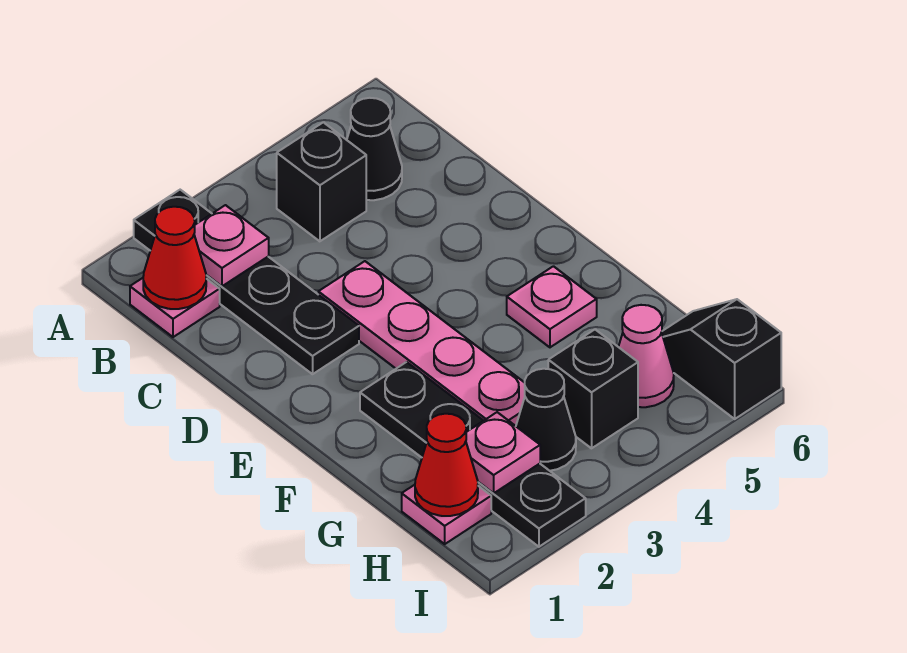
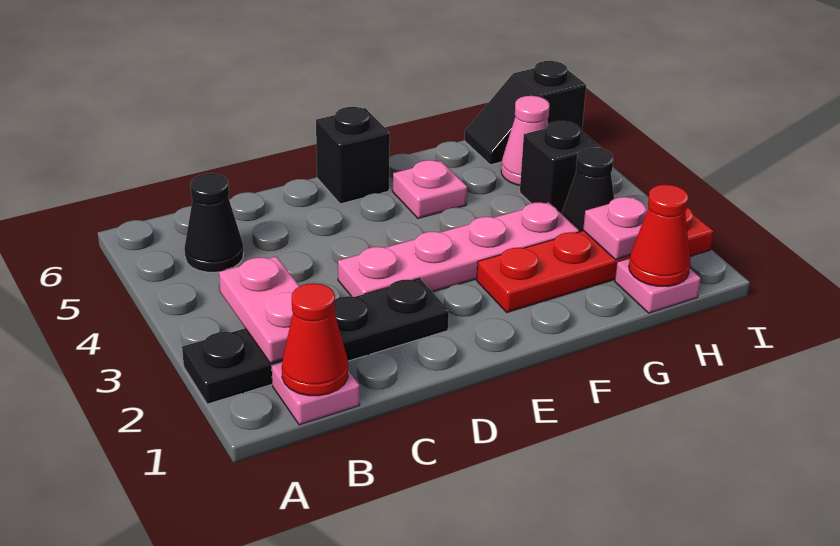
pink plate B2 level 2 -> pink plate B2:B3 level 2
black brick B4 level 1 -> black brick E6 level 1
black plate F2:I2 level 1 -> red plate F2:I2 level 1

